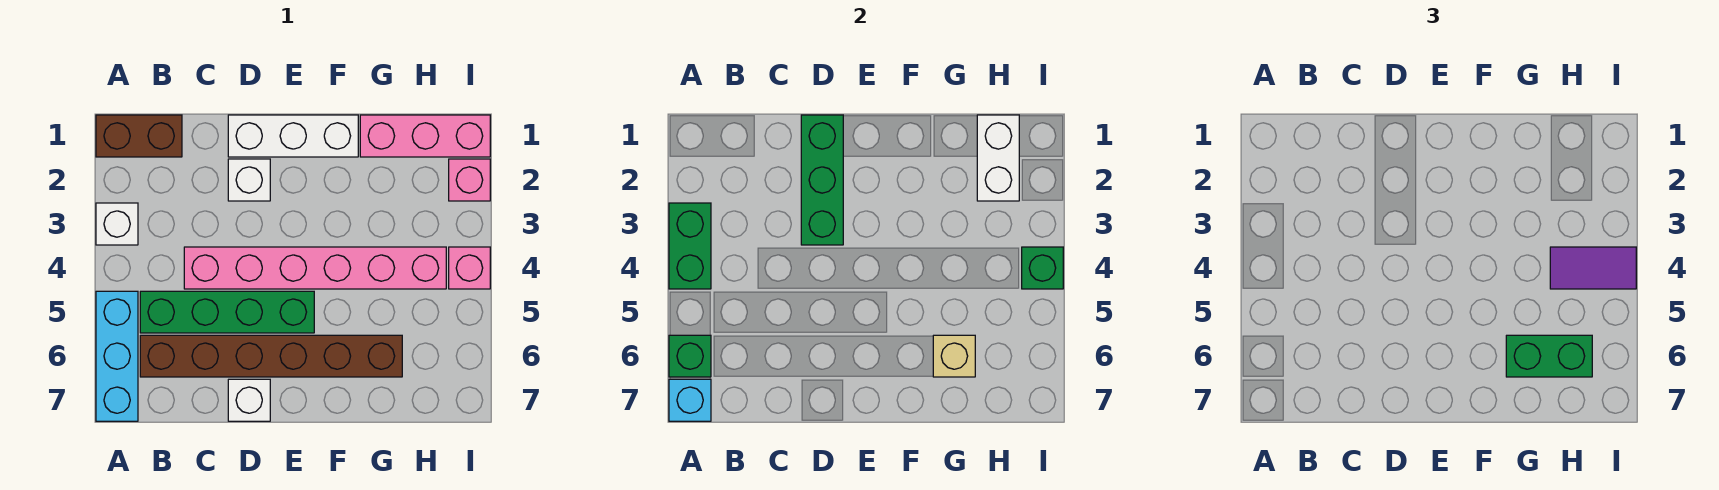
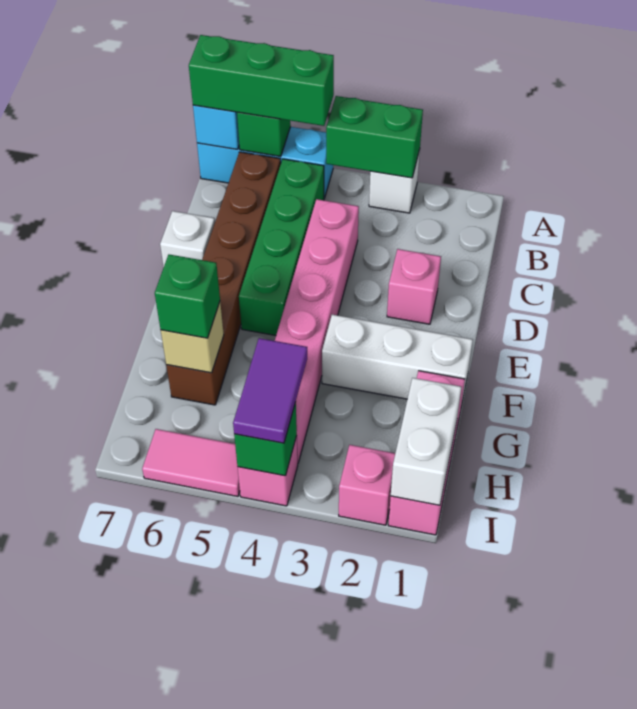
brown brick A1:B1 level 1 -> none
white brick D1:F1 level 1 -> white brick F1:F3 level 1
green brick D1:D3 level 2 -> green brick A5:A7 level 3
white brick D2 level 1 -> pink brick D2 level 1
green brick G6:H6 level 3 -> green brick G6 level 3
white brick H1:H2 level 2 -> white brick H1:I1 level 2
none -> pink tile I5:I6 level 1

